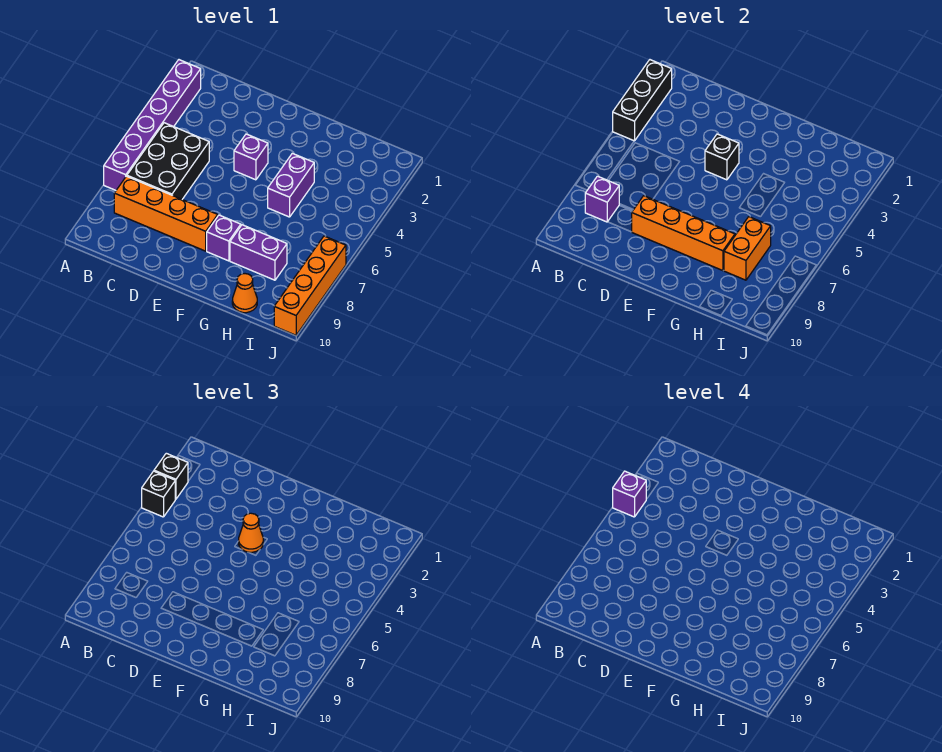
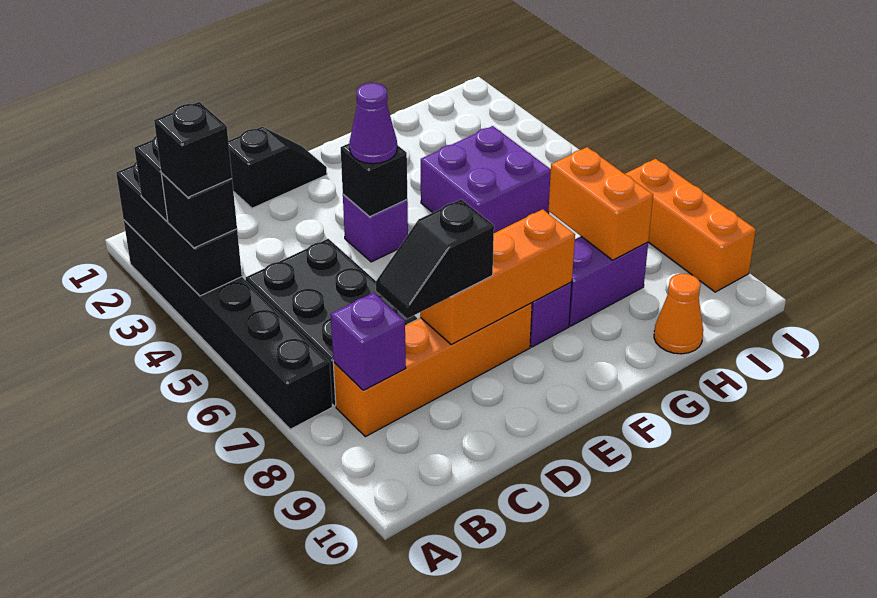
purple brick A2:A7 level 1 -> black brick A2:A7 level 1
purple brick A4 level 4 -> black brick A4 level 4
none -> black slope C8:D8 level 3 top D
none -> black slope D1:E1 level 1 top D
orange brick D8:G8 level 2 -> orange brick D8:F8 level 2
orange cone E4 level 3 -> purple cone E4 level 3
purple brick G4:G5 level 1 -> purple brick G4:H5 level 1
orange brick J7:J10 level 1 -> orange brick J7:J9 level 1

